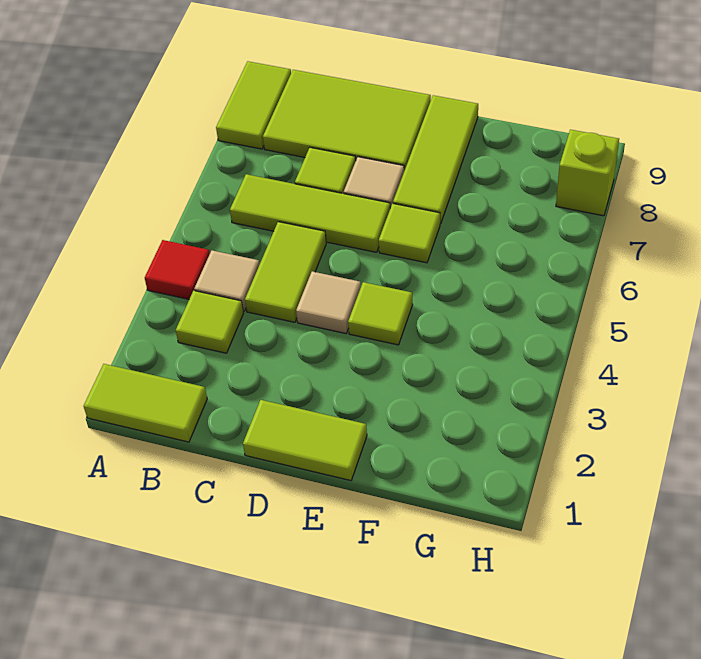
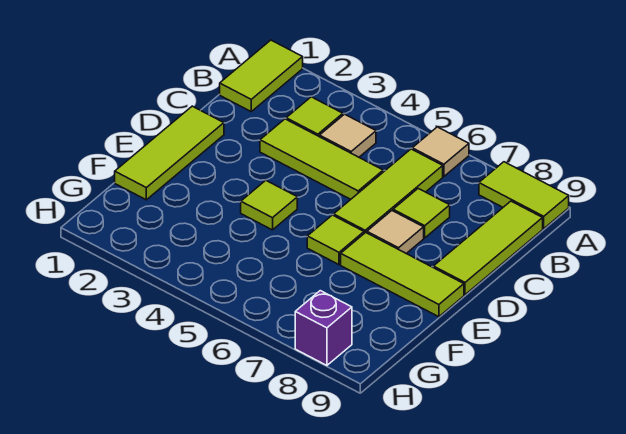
red tile A4 level 1 -> none
lime tile B8:D9 level 1 -> lime tile B9:D9 level 1
lime tile C4:C5 level 1 -> lime tile C3:C5 level 1
lime tile D1:E1 level 1 -> lime tile D1:F1 level 1
tan tile D4 level 1 -> tan tile A6 level 1
lime brick H8 level 1 -> purple brick H8 level 1

